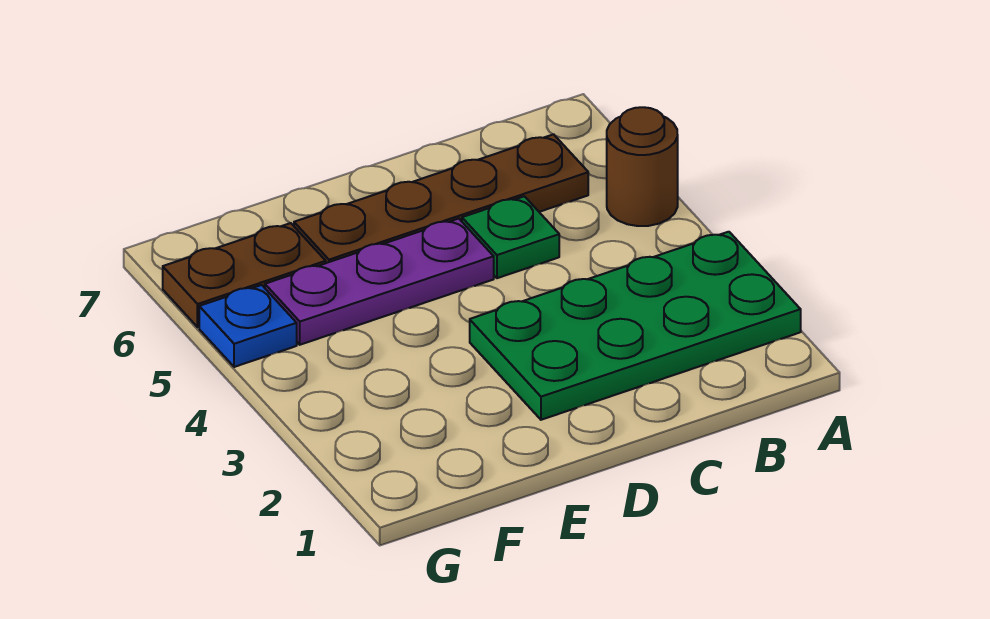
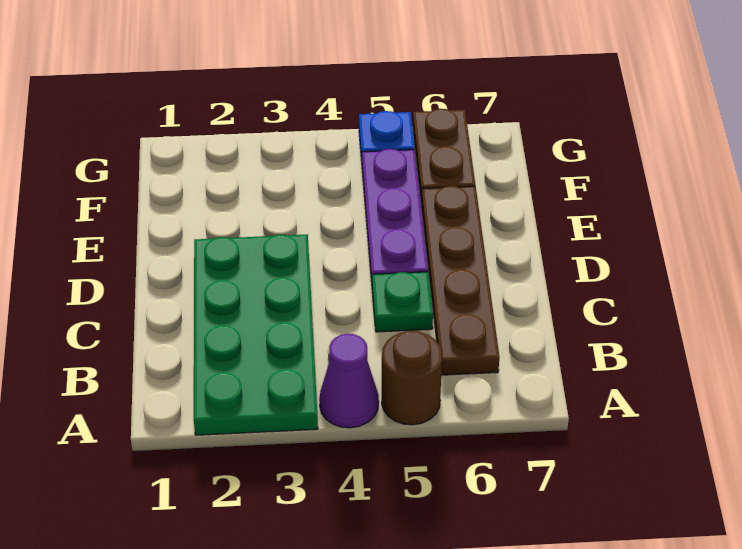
none -> purple cone A4 level 1

